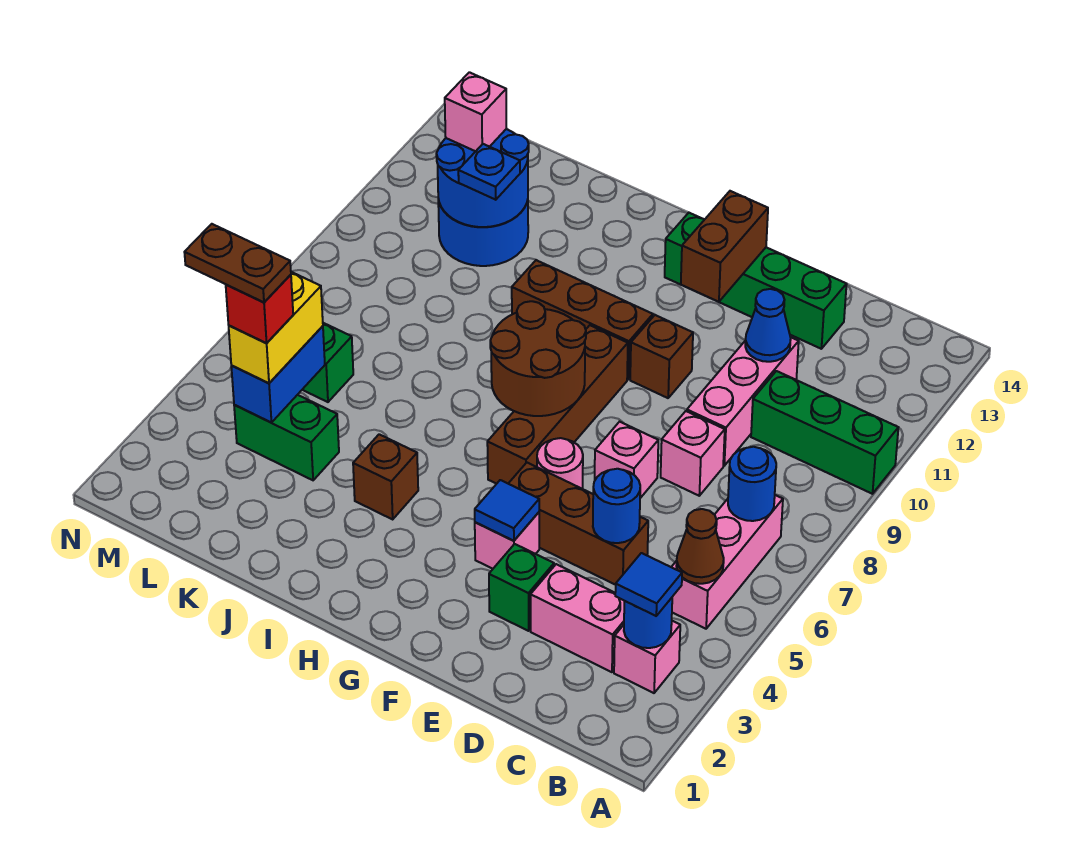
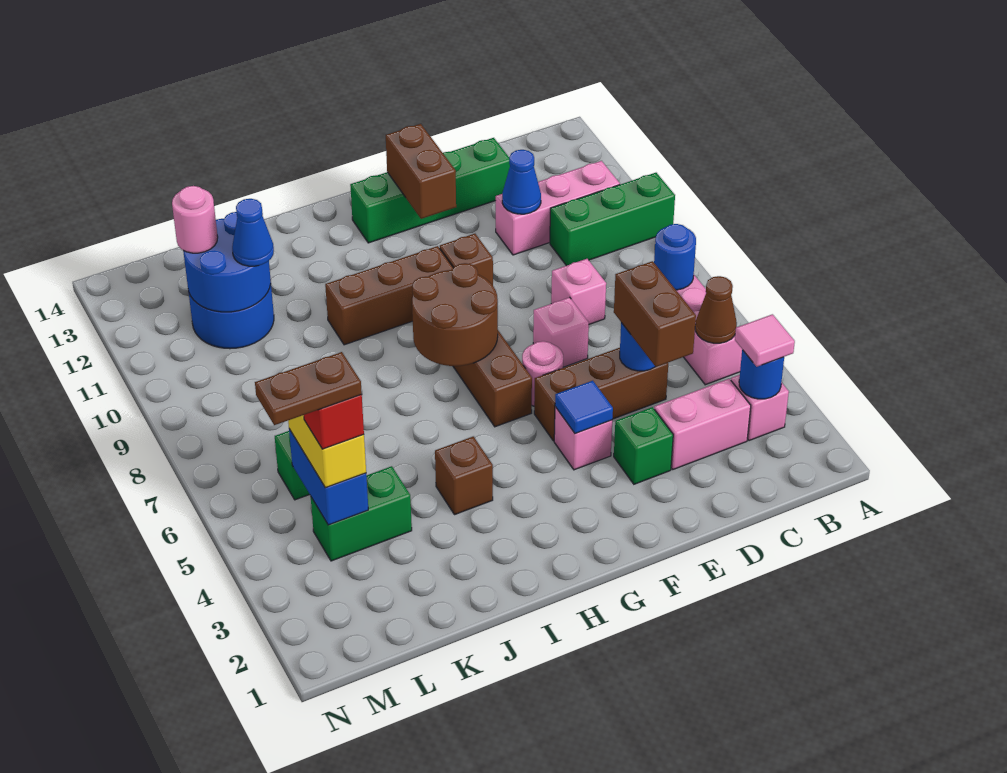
blue tile B3 level 3 -> pink tile B3 level 3
none -> brown brick D4:D5 level 3
pink brick D9:D11 level 1 -> pink brick B11:D11 level 1
blue plate K11 level 3 -> blue cone K11 level 3
pink brick L12 level 3 -> pink round brick L12 level 3

